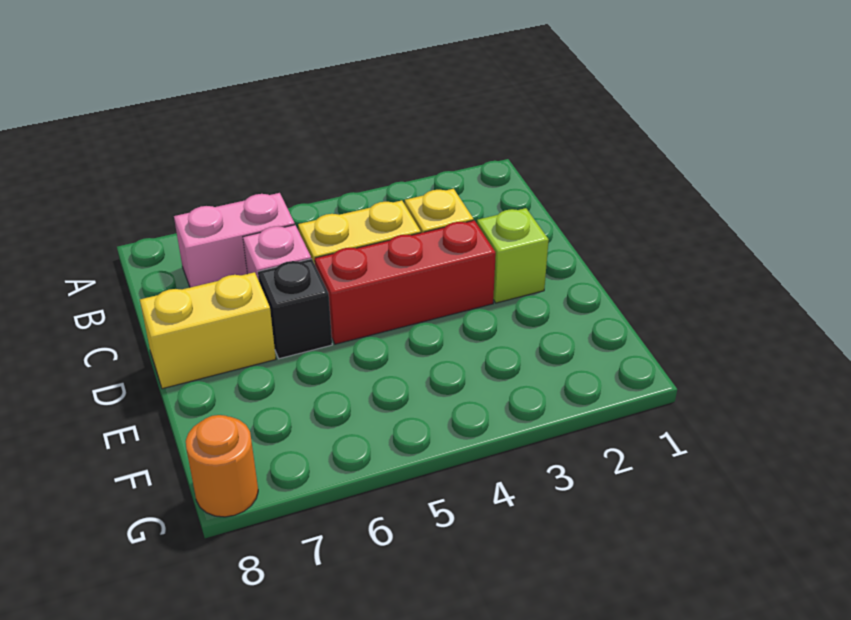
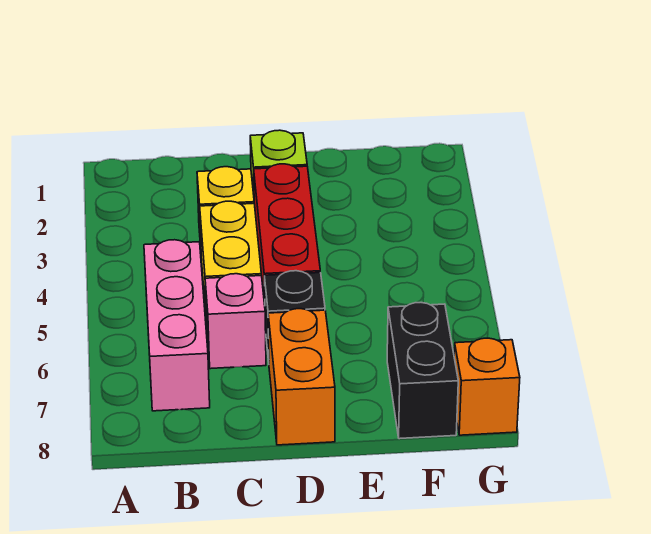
pink brick B6:B7 level 1 -> pink brick B5:B7 level 1
yellow brick D7:D8 level 1 -> orange brick D7:D8 level 1
none -> black brick F7:F8 level 1
orange round brick G8 level 1 -> orange brick G8 level 1

